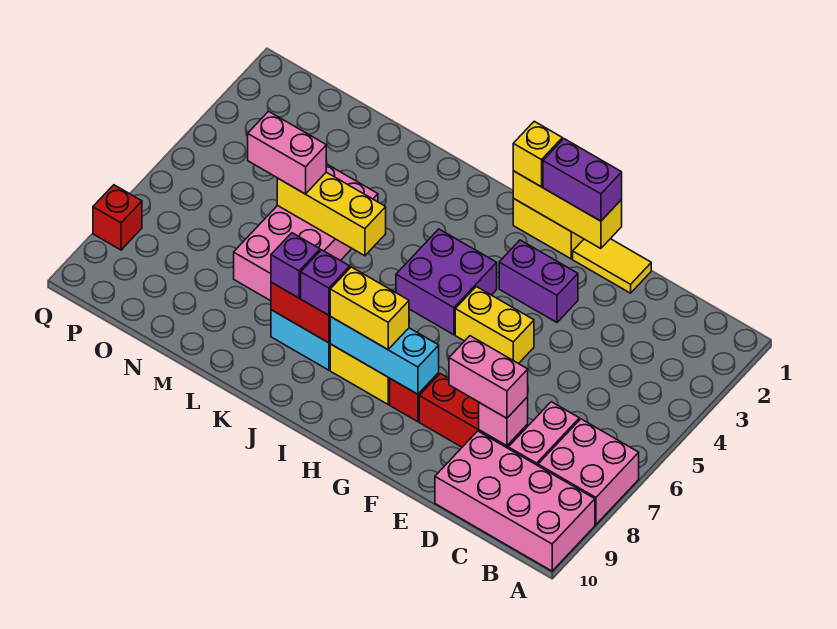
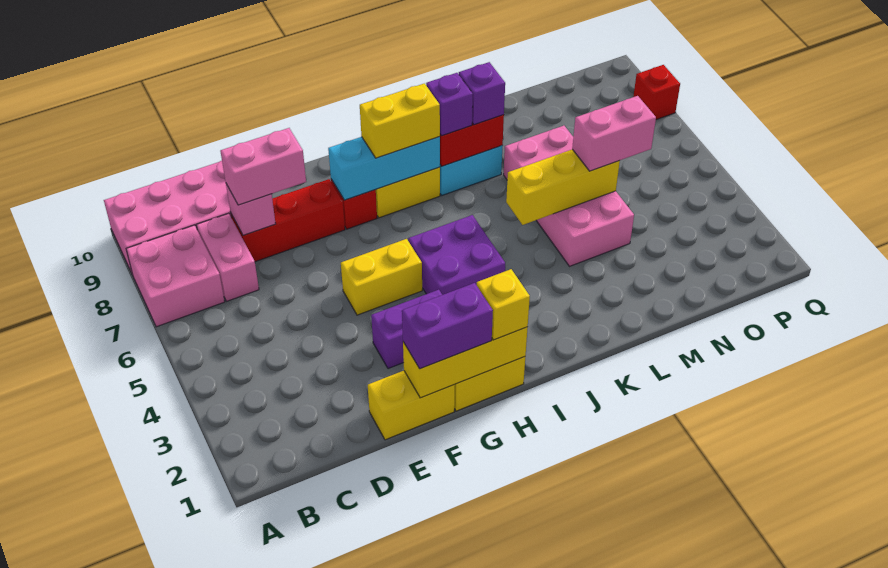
yellow tile E1:F1 level 1 -> yellow brick E1:F1 level 1

